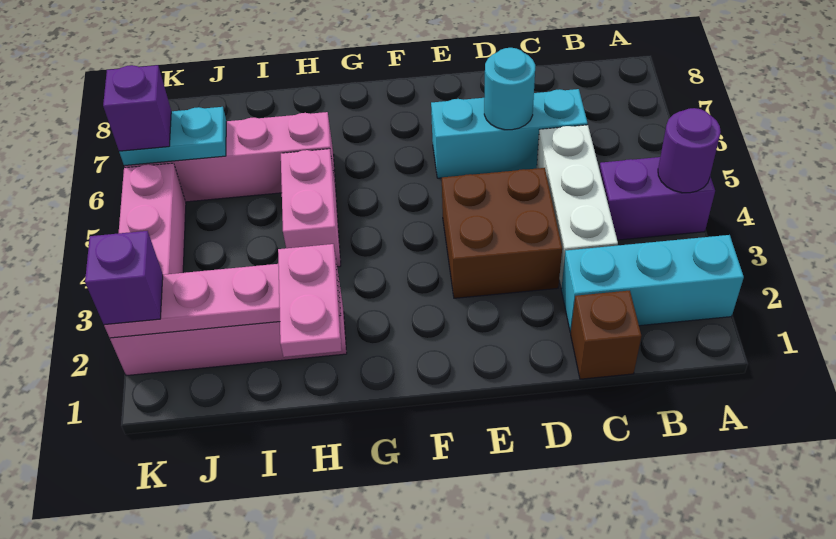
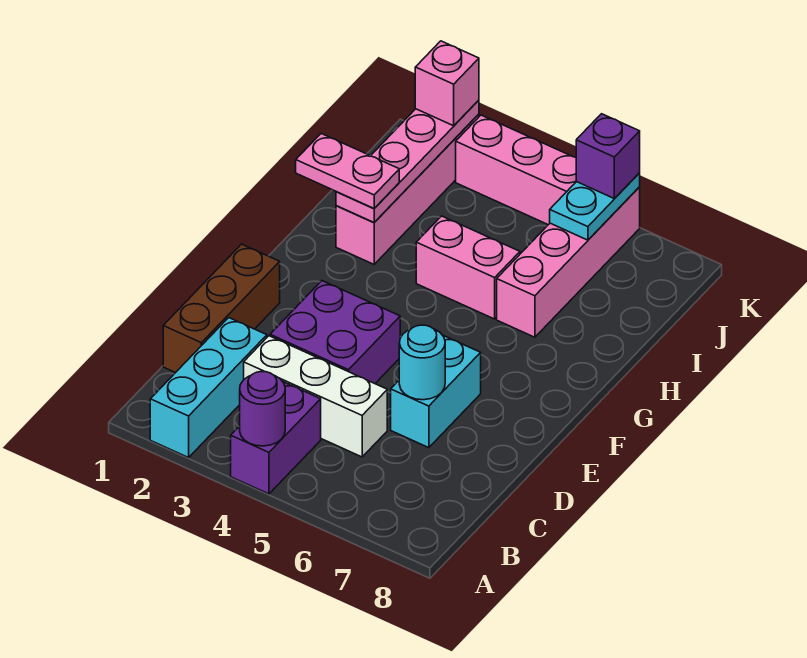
brown brick C1 level 1 -> brown brick C1:E1 level 1
cyan brick C6:E6 level 1 -> cyan brick D6:E6 level 1
brown brick D3:E4 level 1 -> purple brick D3:E4 level 1
purple brick K2 level 3 -> pink brick K2 level 3

